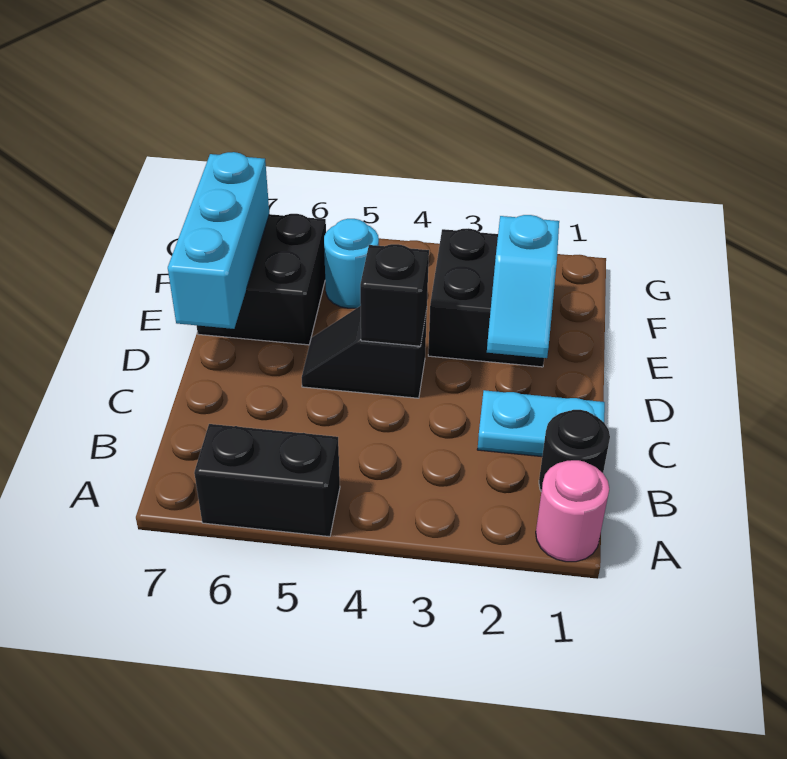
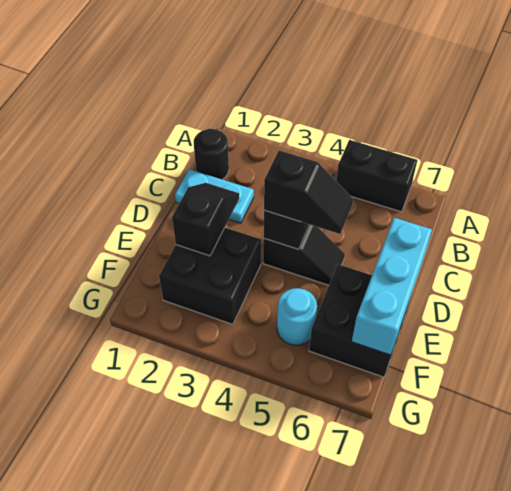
pink round brick A1 level 1 -> none
cyan slope D2:E2 level 2 top E -> black slope D2:E2 level 2 top E
none -> black slope D4:D5 level 3 top 4

